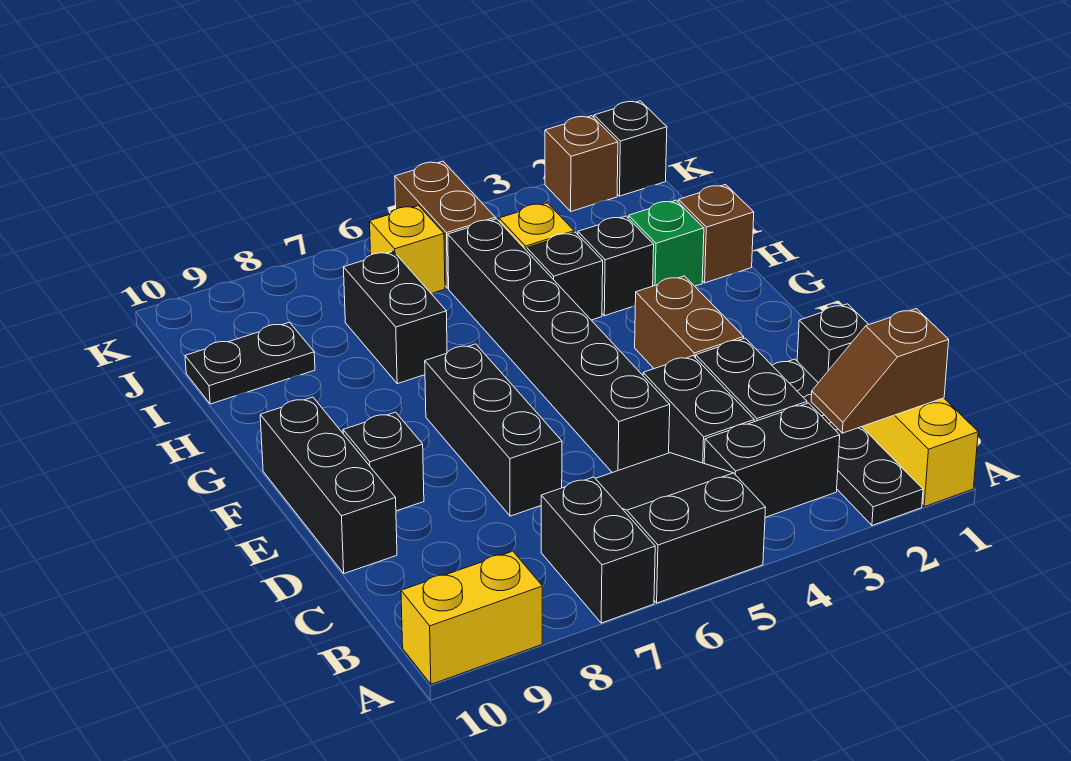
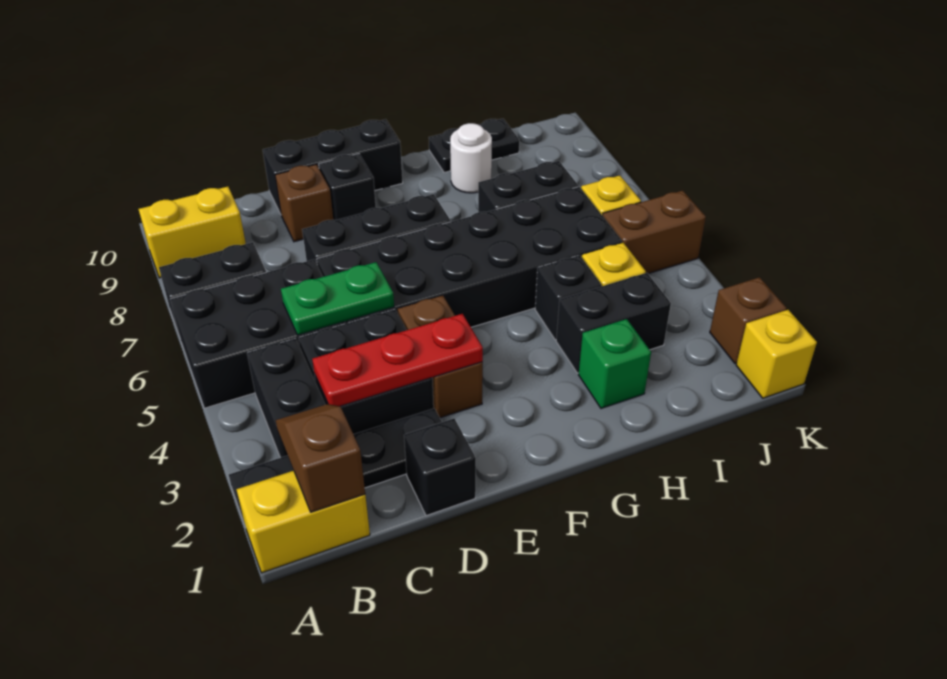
black slope A5:C6 level 1 top A -> black brick A5:C6 level 1
yellow brick A9:A10 level 1 -> yellow brick A9:B9 level 1
none -> red plate C3:E3 level 2
none -> green plate C5:D5 level 2
black brick D5:I5 level 1 -> black brick D5:I6 level 1
brown brick E3:F3 level 1 -> brown brick E3:E4 level 1
brown brick H1 level 1 -> brown brick D9 level 1
black brick H3 level 1 -> black brick H3:I3 level 1
none -> white round brick H9 level 1
black plate I9:I10 level 1 -> black plate H10:I10 level 1
black brick K1 level 1 -> yellow brick K1 level 1

